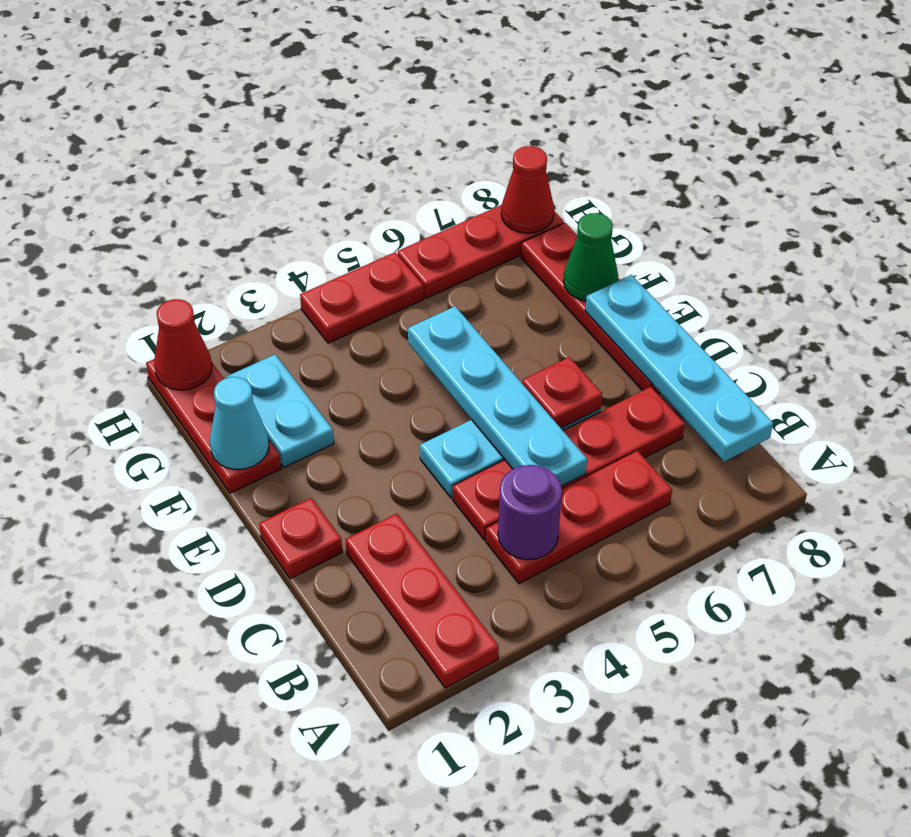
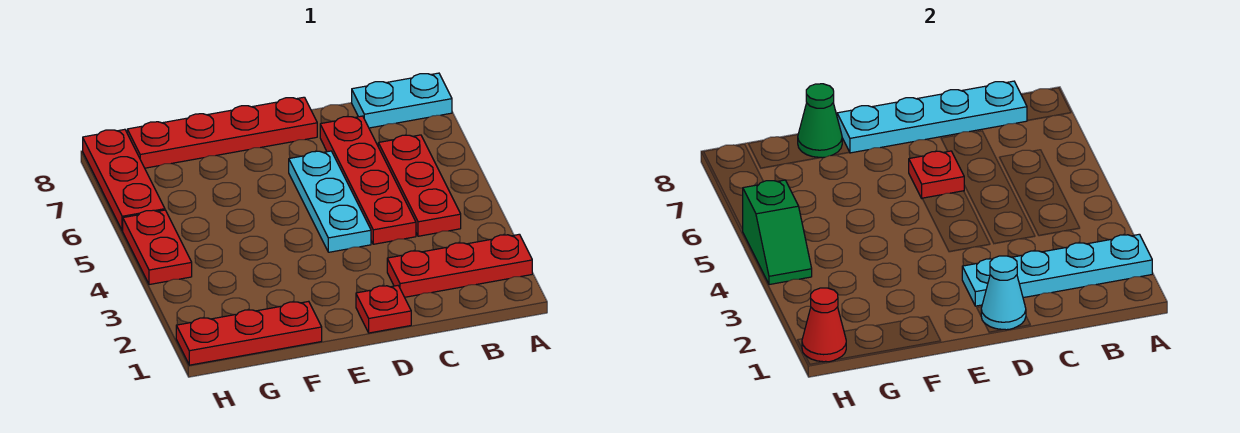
purple round brick B4 level 2 -> none
cyan plate C5:F5 level 2 -> cyan plate A2:D2 level 2
cyan cone F1 level 2 -> cyan cone D1 level 2
cyan plate F2:G2 level 1 -> cyan plate A8:B8 level 1
none -> green slope H4:H5 level 2 top 5
red cone H8 level 2 -> none

